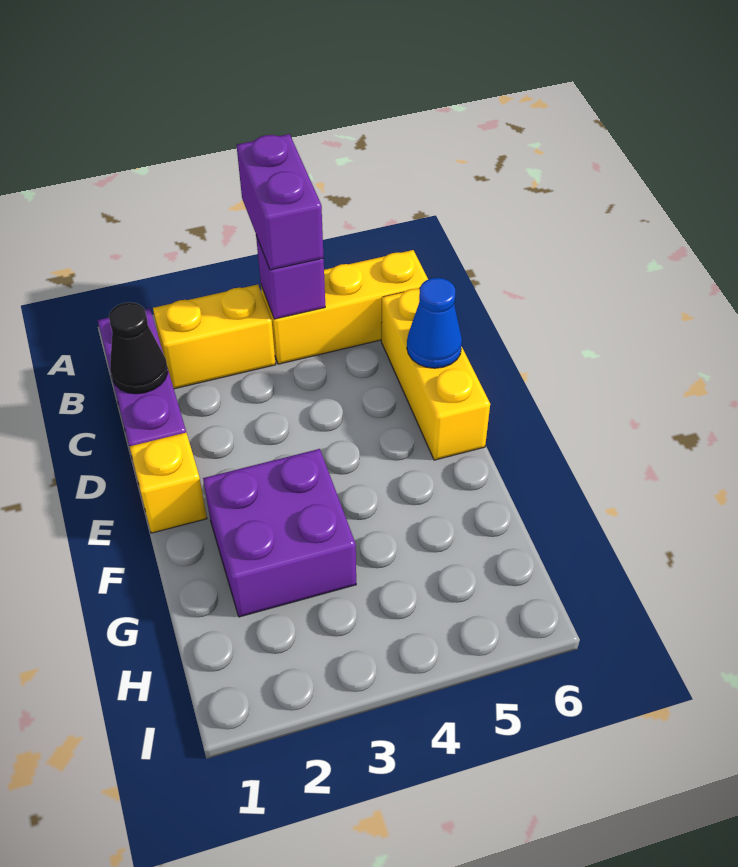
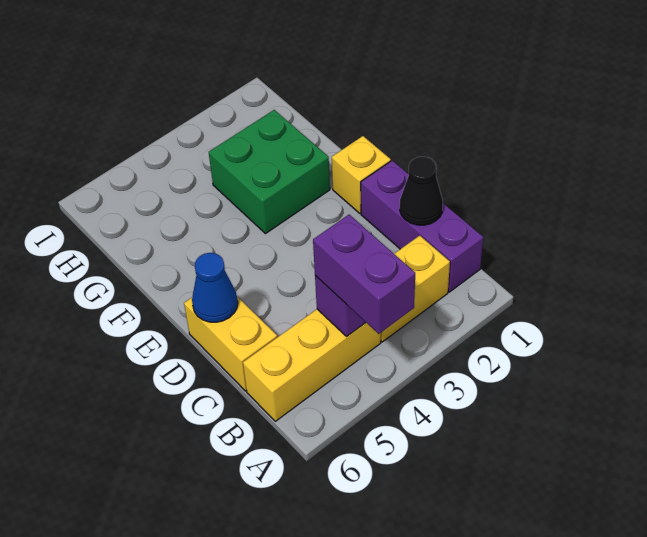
yellow brick C6:E6 level 1 -> yellow brick C6:D6 level 1
purple brick F2:G3 level 1 -> green brick F2:G3 level 1

